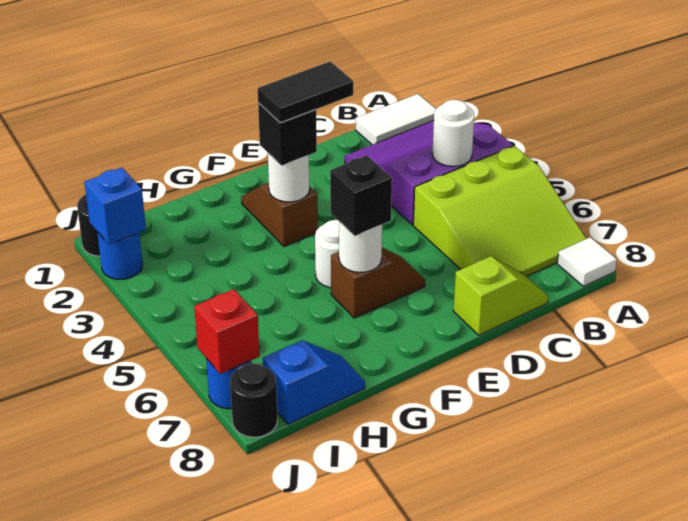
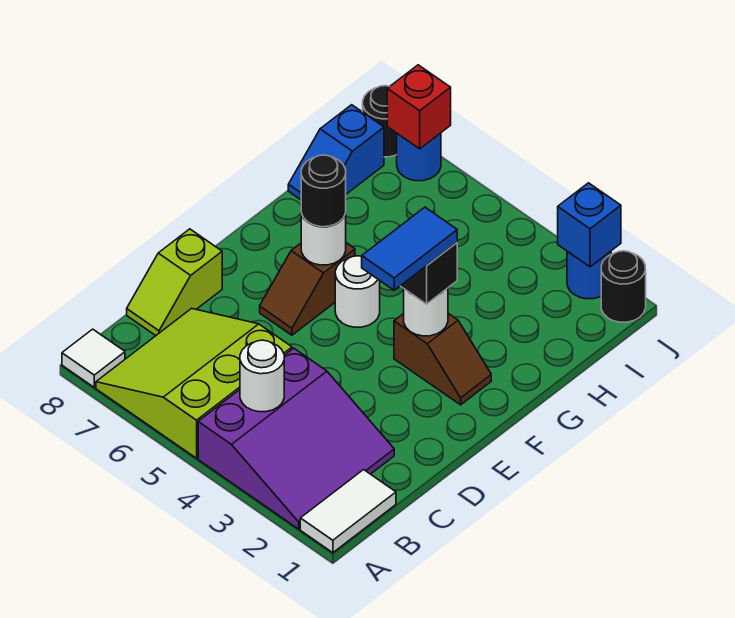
black tile E3:F3 level 4 -> blue tile E3:F3 level 4
black brick F6 level 3 -> black round brick F6 level 3

